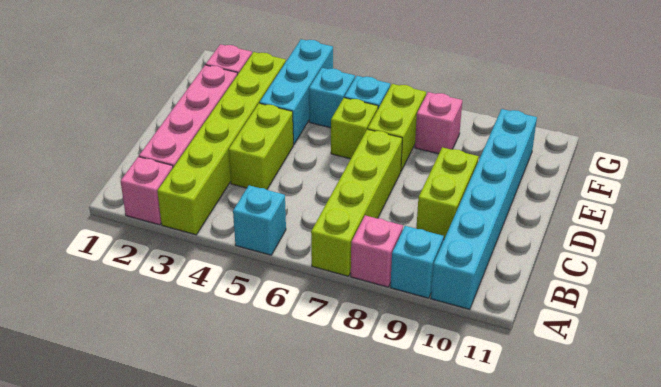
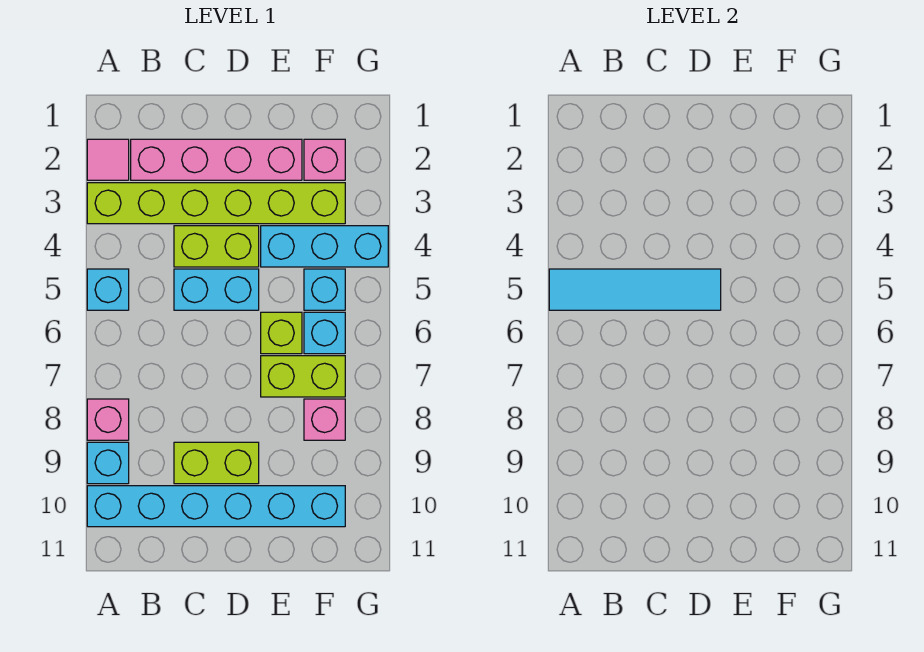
pink brick A2 level 1 -> pink tile A2 level 1
none -> cyan tile A5:D5 level 2
lime brick A7:D7 level 1 -> none
none -> cyan brick C5:D5 level 1

